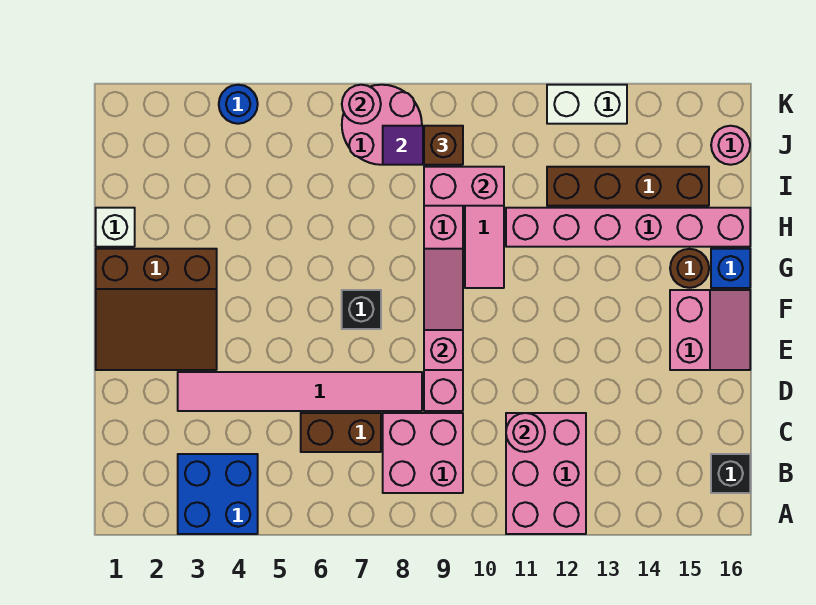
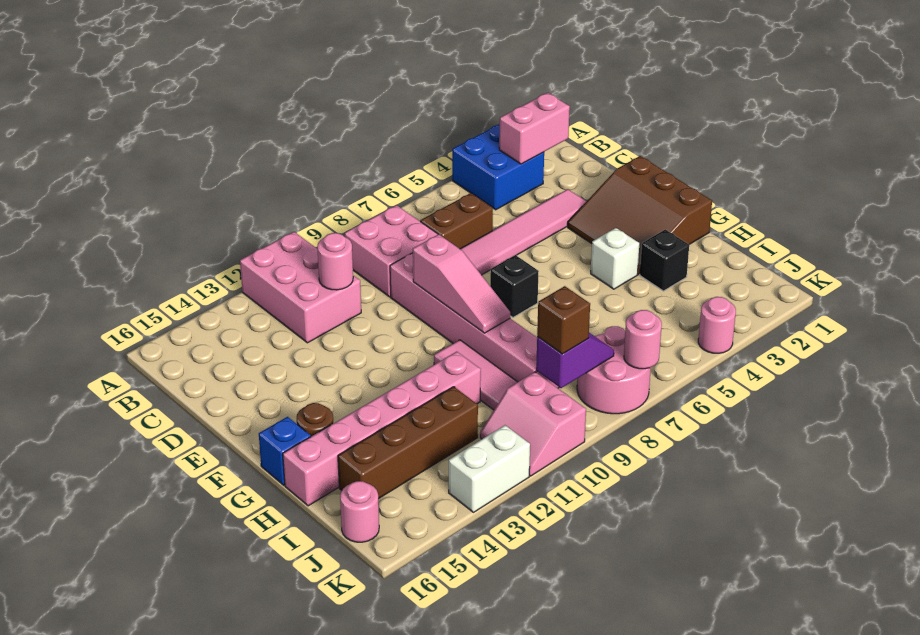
black brick B16 level 1 -> black brick H3 level 1
brown slope E1:G3 level 1 top G -> brown slope E1:G3 level 1 top 1
pink slope E15:F16 level 1 top 15 -> pink slope J10:K11 level 1 top 10
white brick H1 level 1 -> white brick G4 level 1
pink brick I9:I10 level 2 -> pink brick B2:B3 level 2
blue round brick K4 level 1 -> pink round brick K4 level 1

